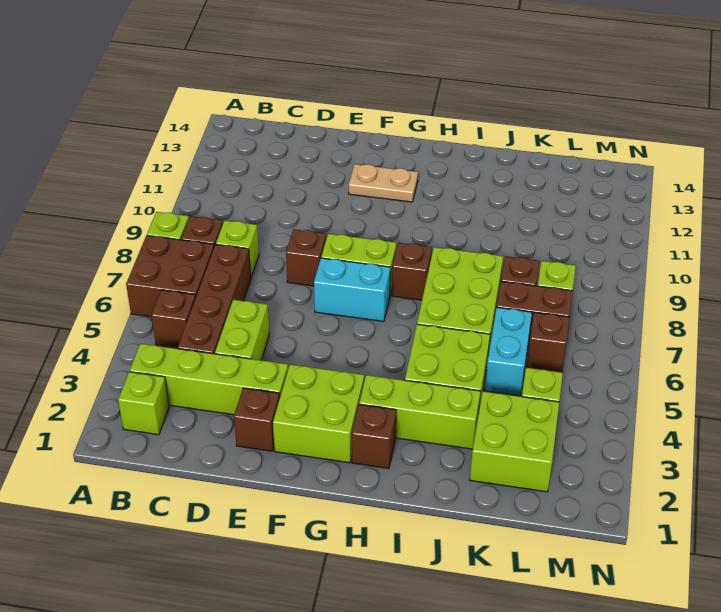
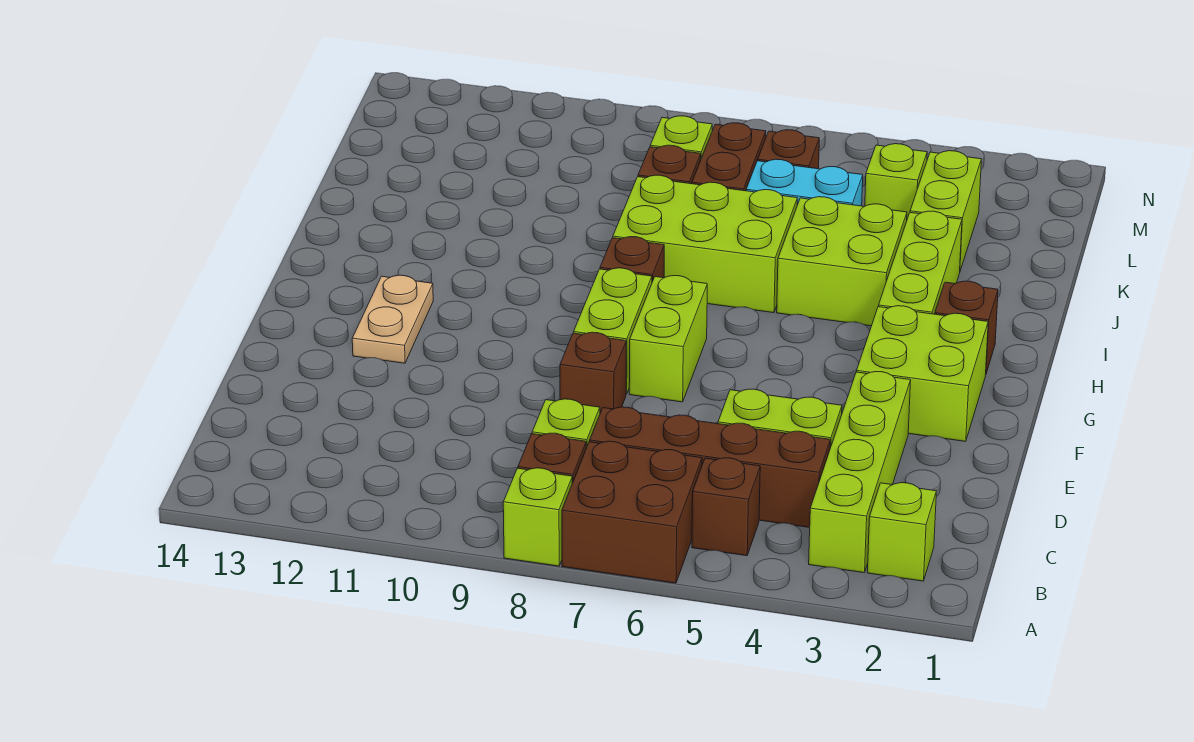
brown brick E2 level 1 -> none
cyan brick F7:G7 level 1 -> lime brick F7:G7 level 1
lime brick K2:L3 level 1 -> lime brick K3:L3 level 1

